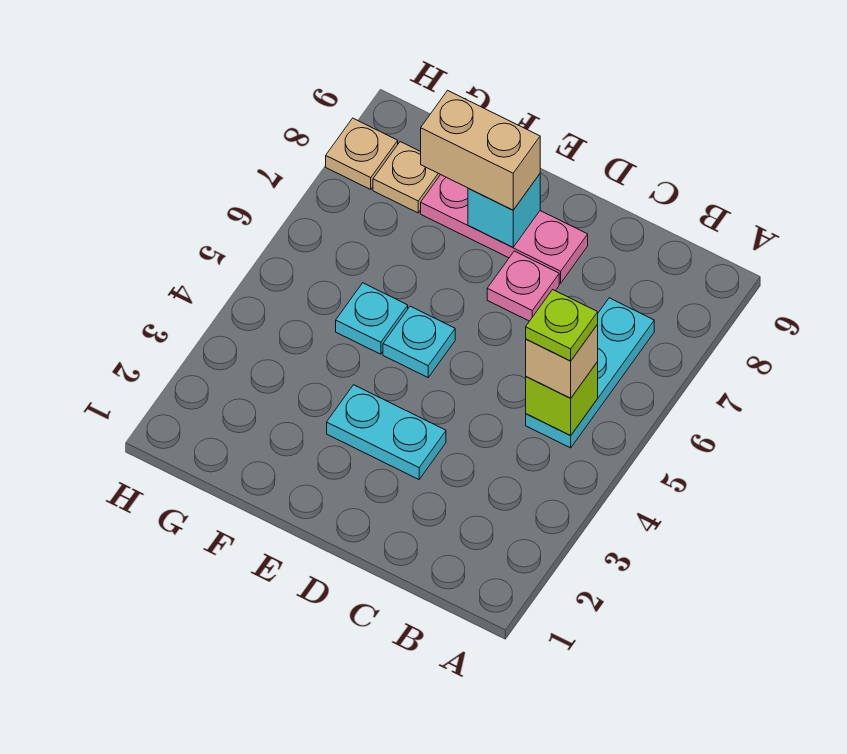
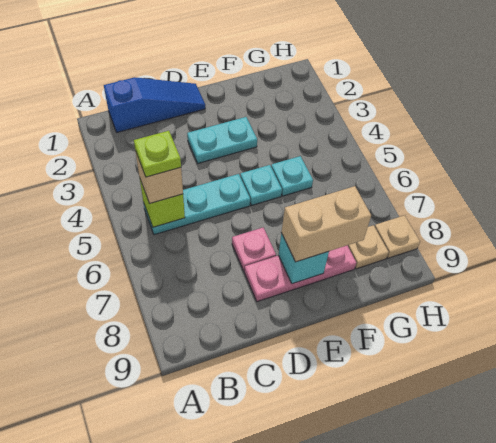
none -> blue slope B1:D1 level 1 top B
cyan plate B5:B7 level 1 -> cyan plate B5:D5 level 1

